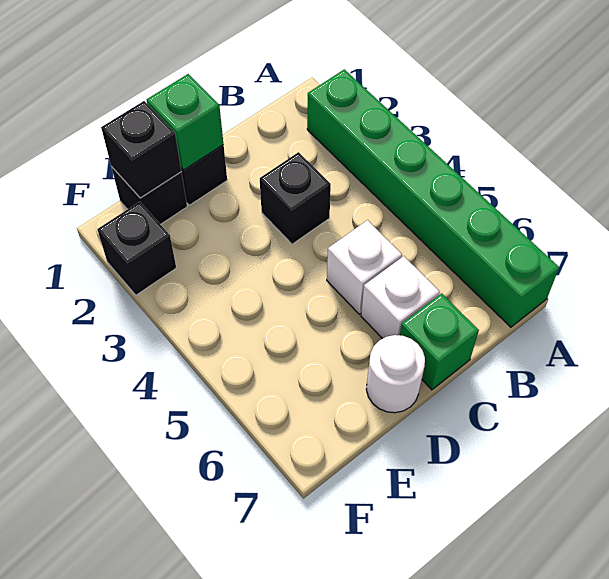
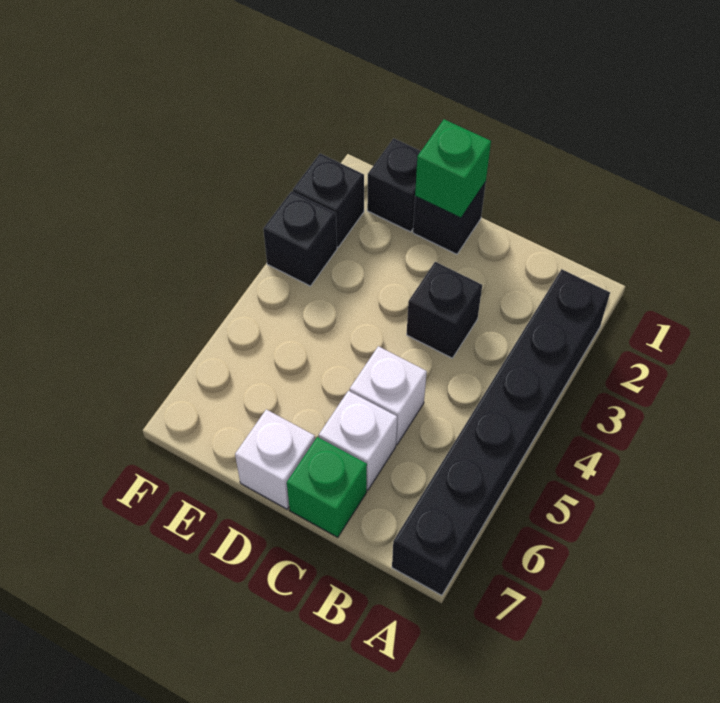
green brick A2:A7 level 1 -> black brick A2:A7 level 1
white round brick D7 level 1 -> white brick D7 level 1
black brick E1 level 2 -> black brick F3 level 1

